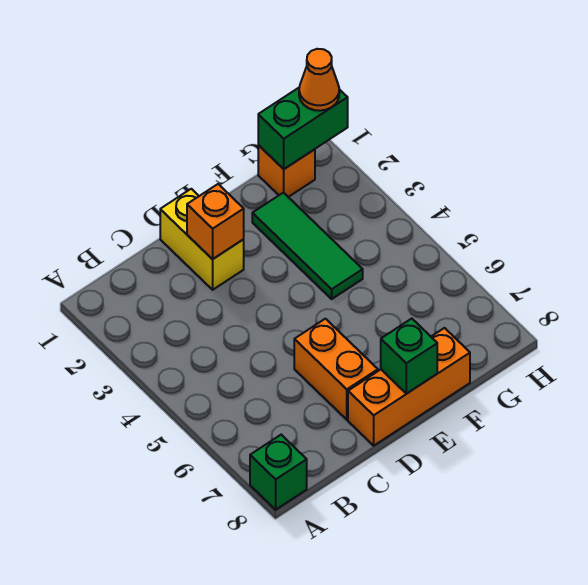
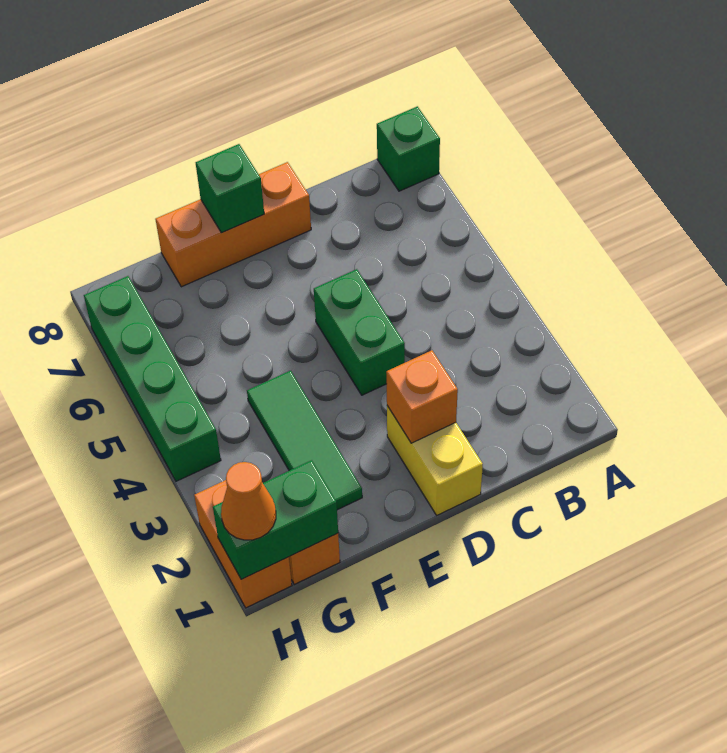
none -> green brick D4:D5 level 1
orange brick D6:D7 level 1 -> orange brick H1:H2 level 1
none -> green brick H4:H7 level 1

